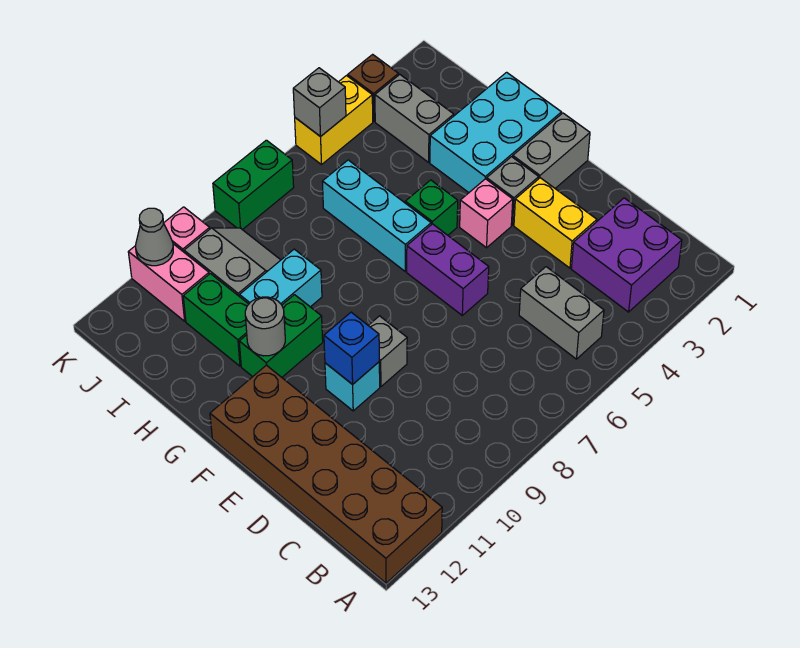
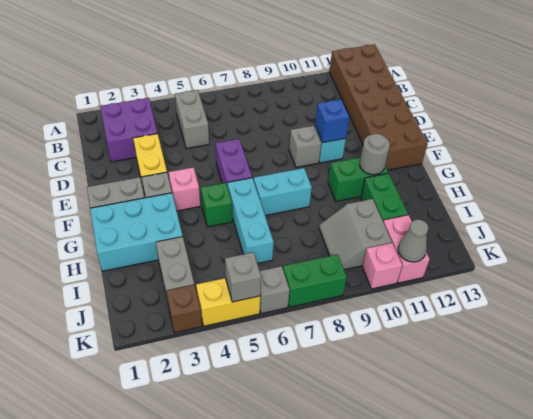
cyan brick H9:H10 level 1 -> cyan brick G7:G8 level 1
none -> grey brick K6 level 1

